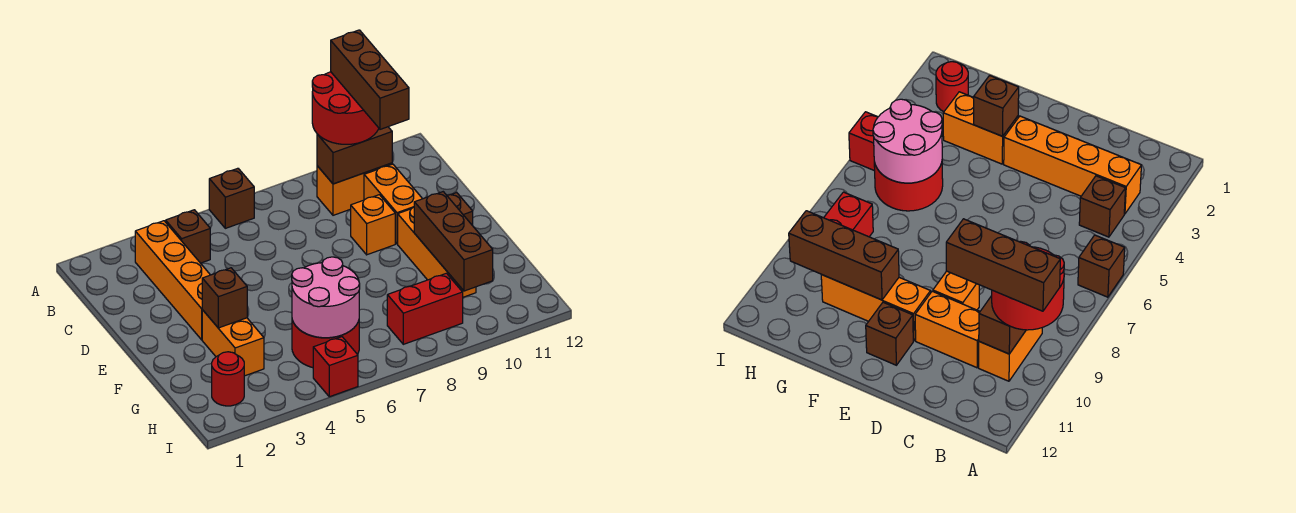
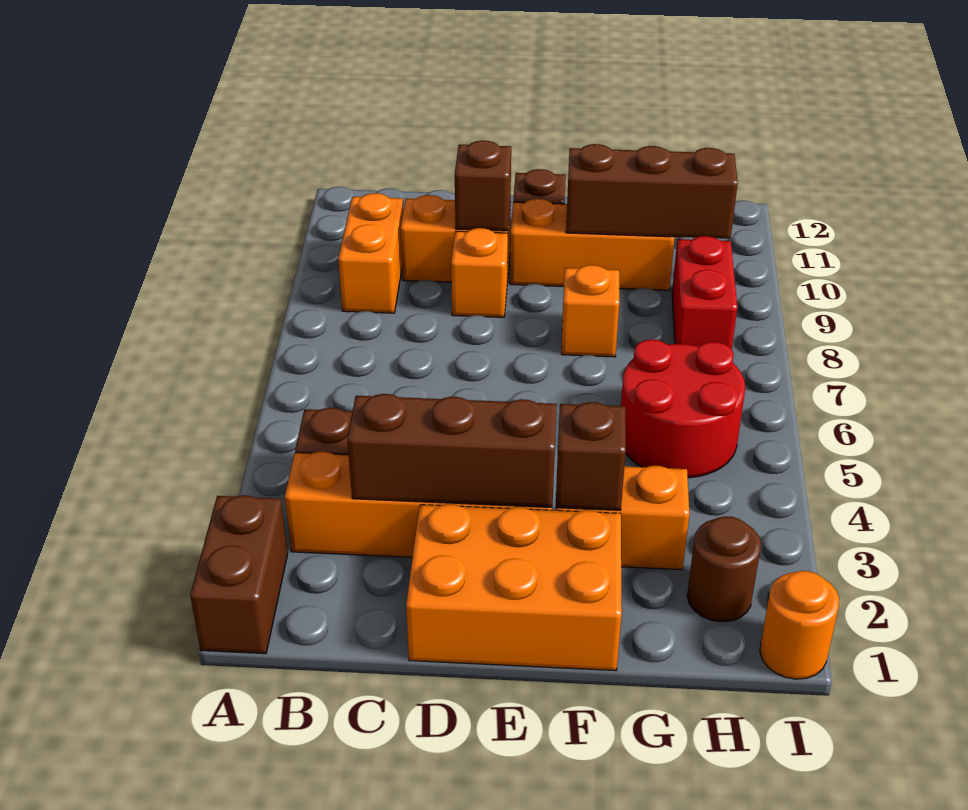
brown brick A6 level 1 -> brown brick D10 level 2
red round brick A9:B10 level 3 -> none
brown brick A10:C10 level 4 -> brown brick C3:E3 level 2
brown brick B9:B10 level 2 -> brown brick A1:A2 level 1
none -> orange brick D1:F2 level 1
none -> orange brick F8 level 1
pink round brick G5:H6 level 2 -> none
red round brick H2 level 1 -> brown round brick H2 level 1
none -> orange round brick I1 level 1
red brick I5 level 1 -> none

